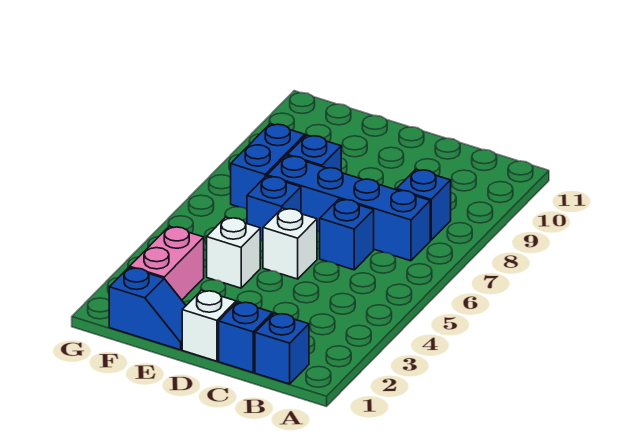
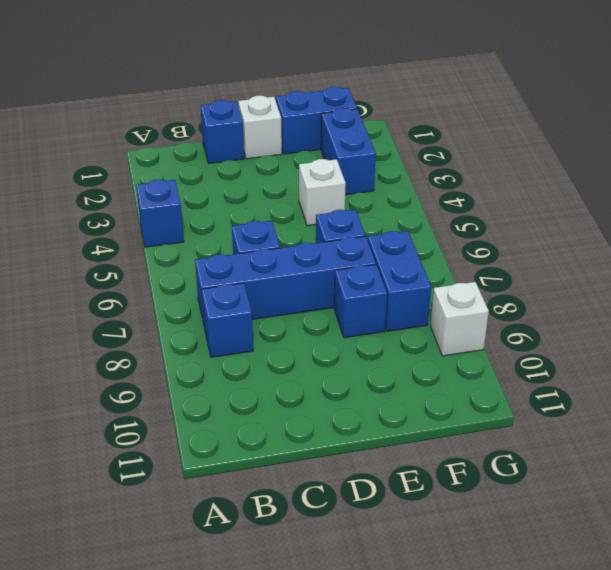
blue brick B1 level 1 -> blue brick A4 level 1
white brick D5 level 1 -> white brick G9 level 1
blue slope E1:F1 level 1 top F -> blue brick E1:F1 level 1
pink brick F2:F3 level 1 -> blue brick F2:F3 level 1

